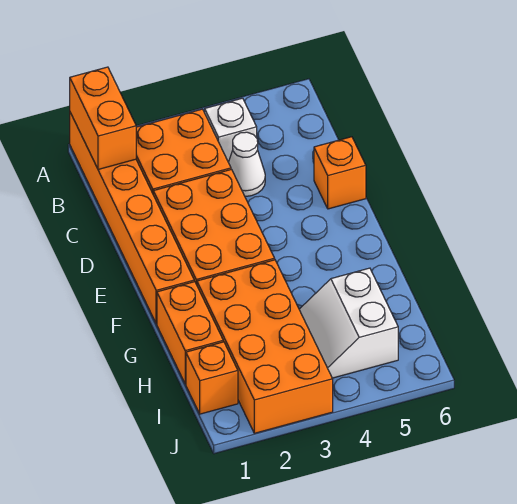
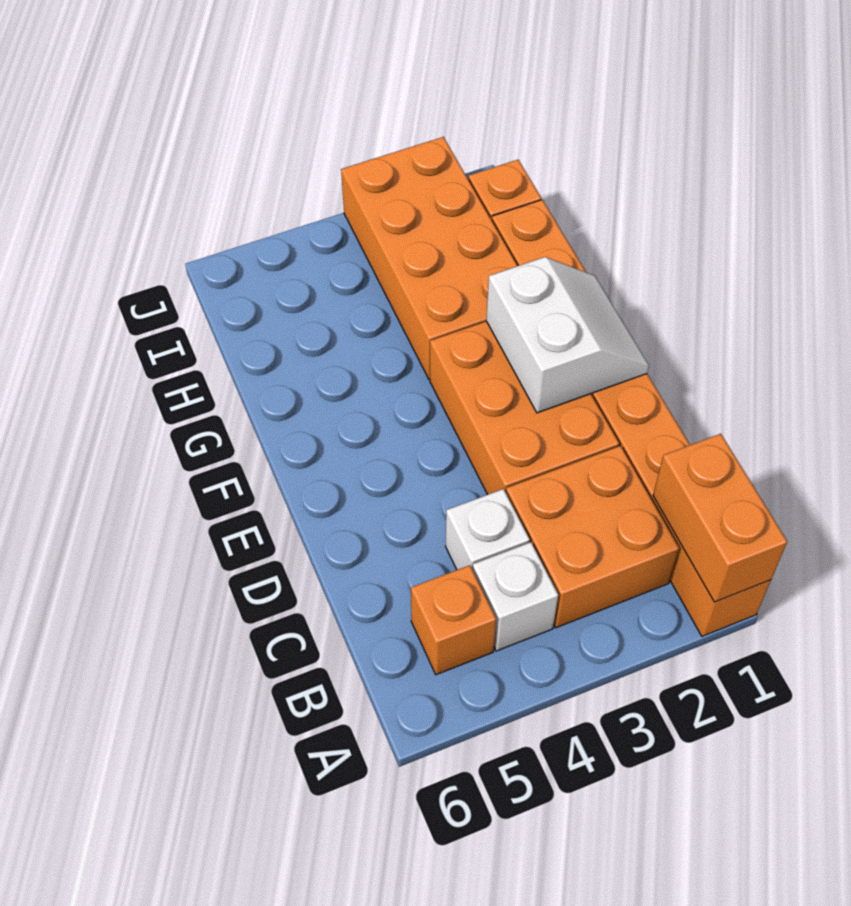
white cone C4 level 1 -> white brick C4 level 1
orange brick D6 level 1 -> orange brick B5 level 1
white slope H4:I5 level 1 top 5 -> white slope E1:F2 level 2 top 2

